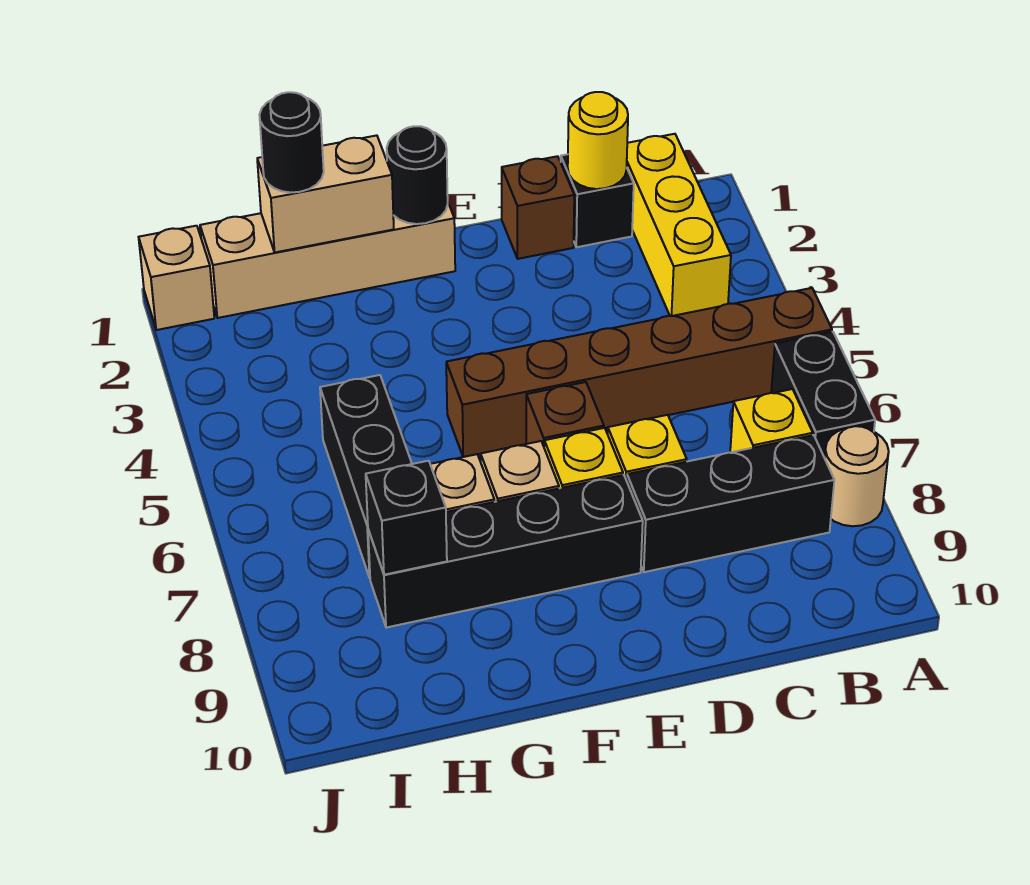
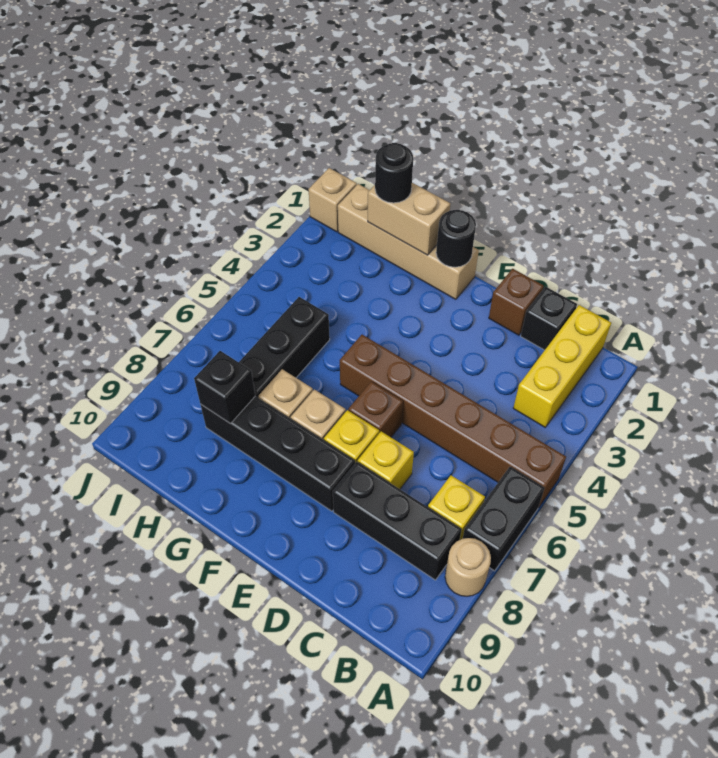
yellow round brick C1 level 2 -> none

